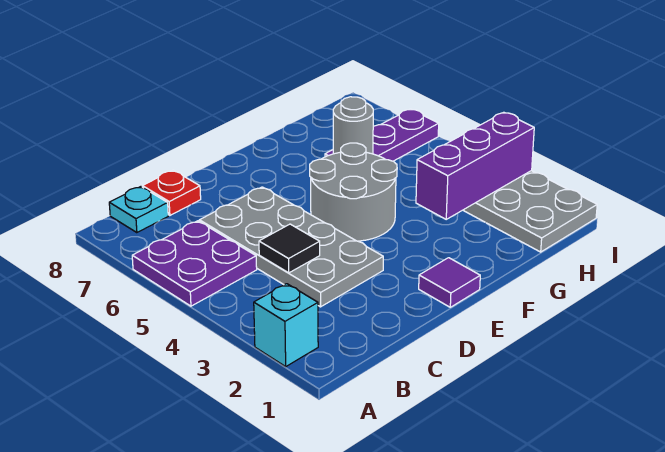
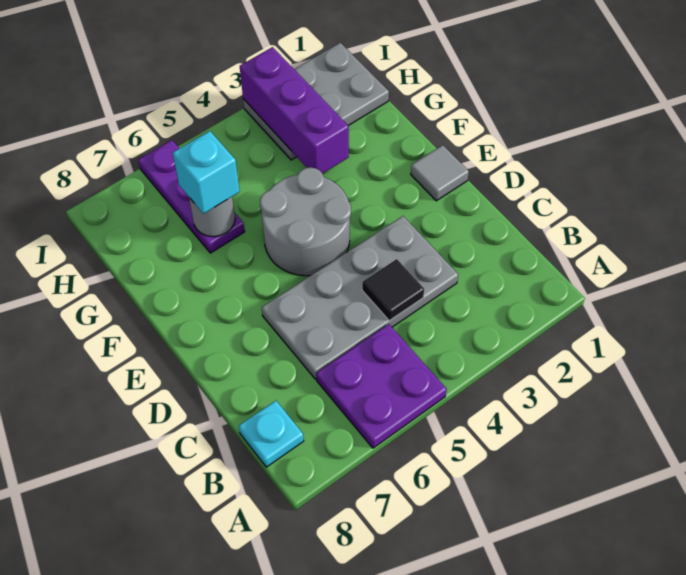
cyan brick A2 level 1 -> cyan brick G6 level 3
red plate C8 level 1 -> none
purple tile E1 level 1 -> grey tile E1 level 1

